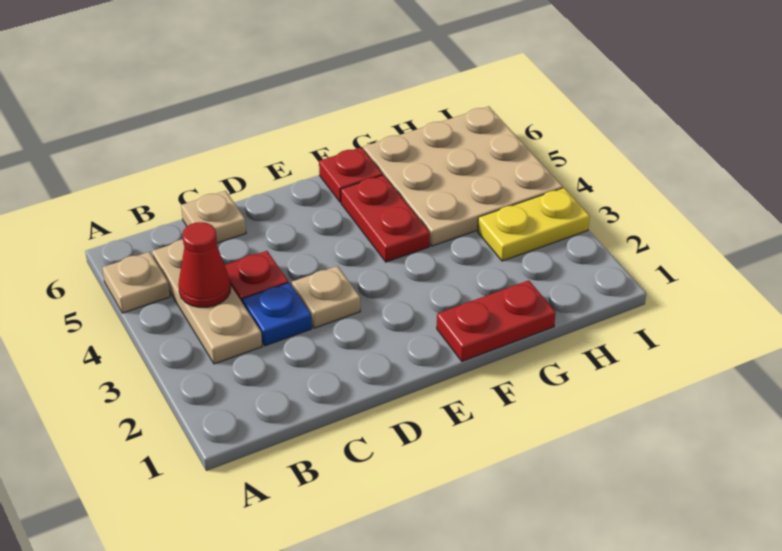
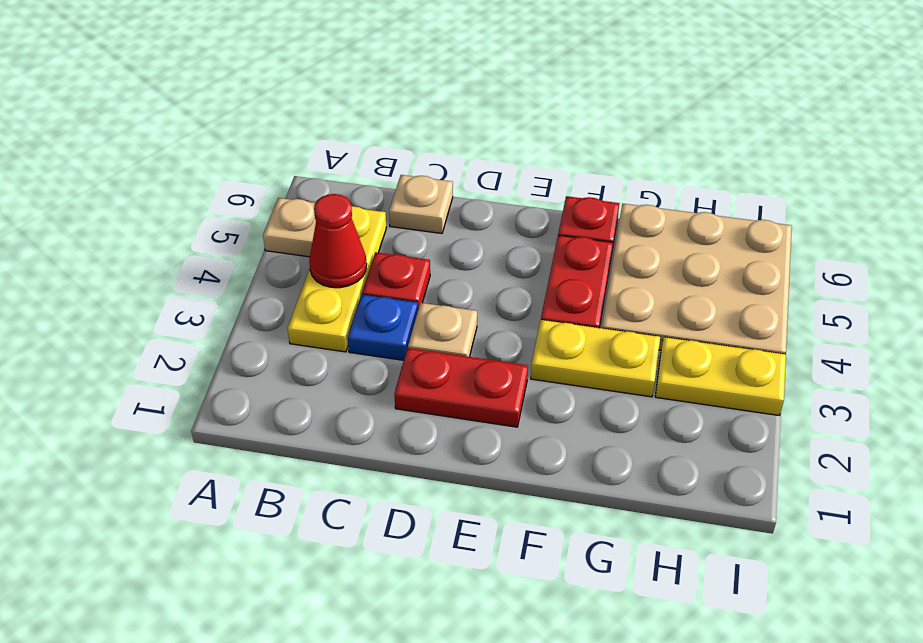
tan plate B3:B5 level 1 -> yellow plate B3:B5 level 1
red plate F1:G1 level 1 -> red plate D2:E2 level 1
none -> yellow plate F3:G3 level 1

